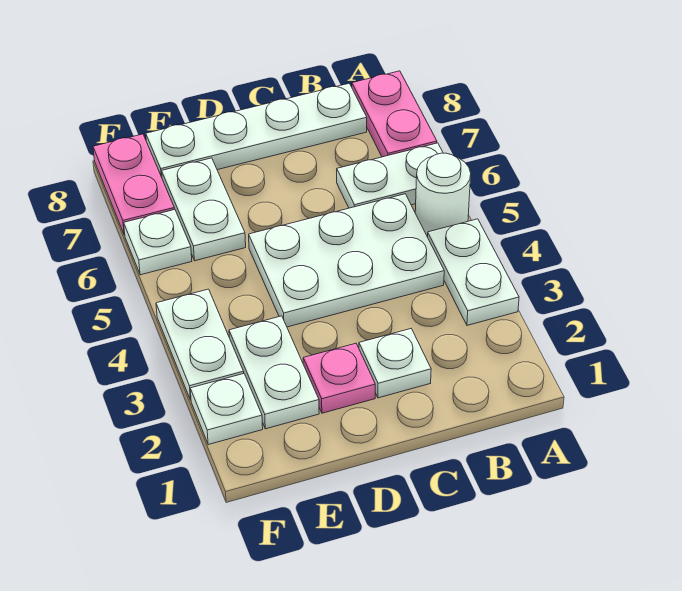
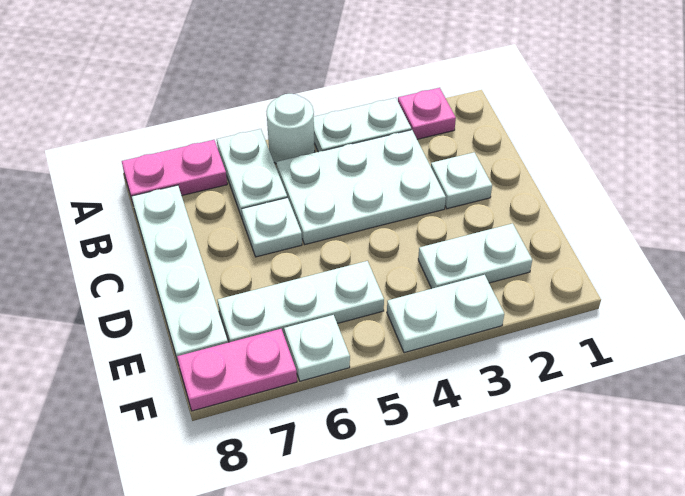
white plate B4:D5 level 1 -> white plate B3:C5 level 1
pink plate D2 level 1 -> pink plate A2 level 1
white plate E6:E7 level 1 -> white plate E5:E7 level 1
white plate F2 level 1 -> white plate C6 level 1

